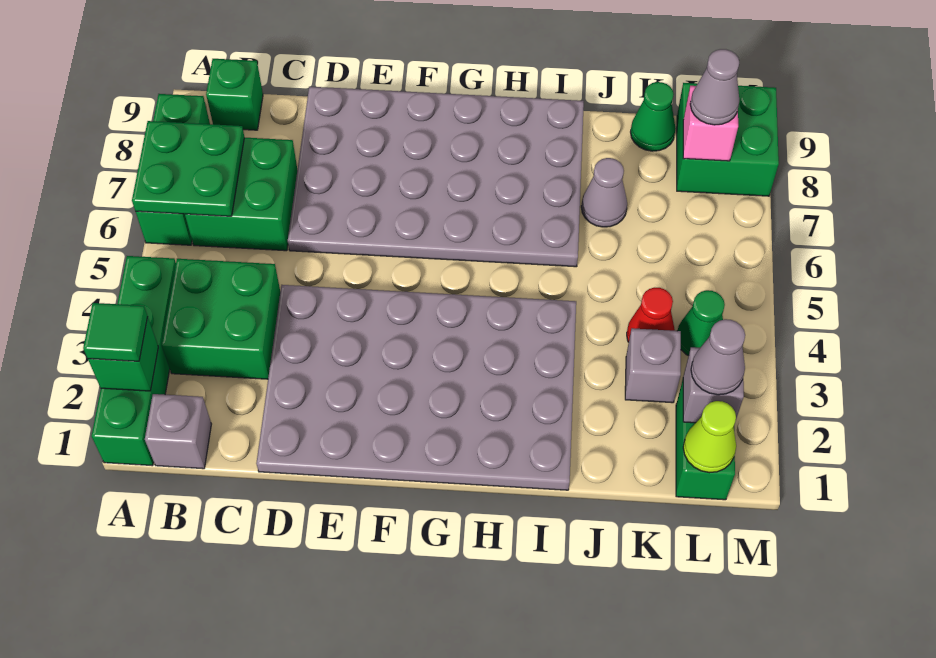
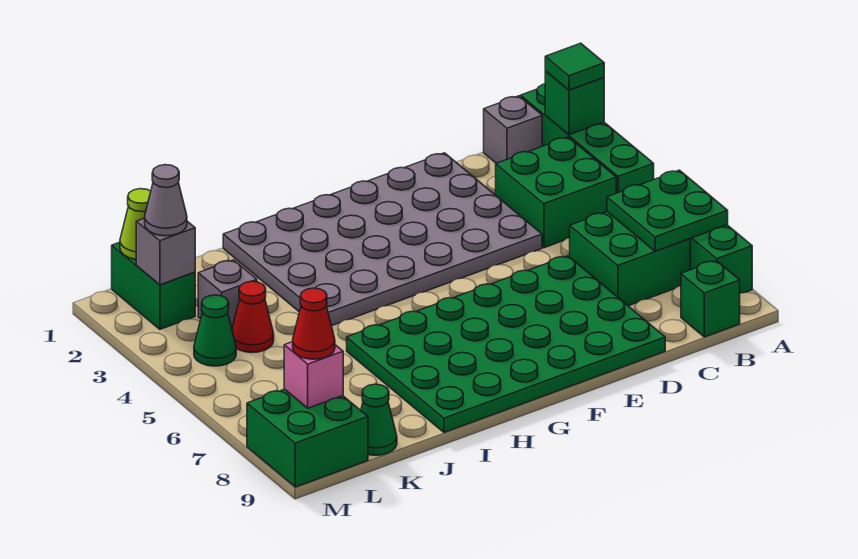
grey plate D6:I9 level 1 -> green plate D6:I9 level 1
grey cone J7 level 1 -> none
grey cone L8 level 3 -> red cone L8 level 3

